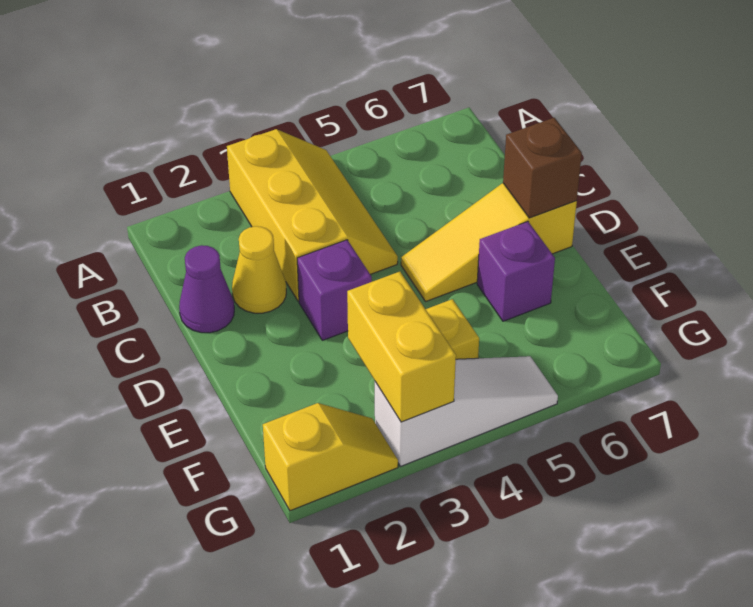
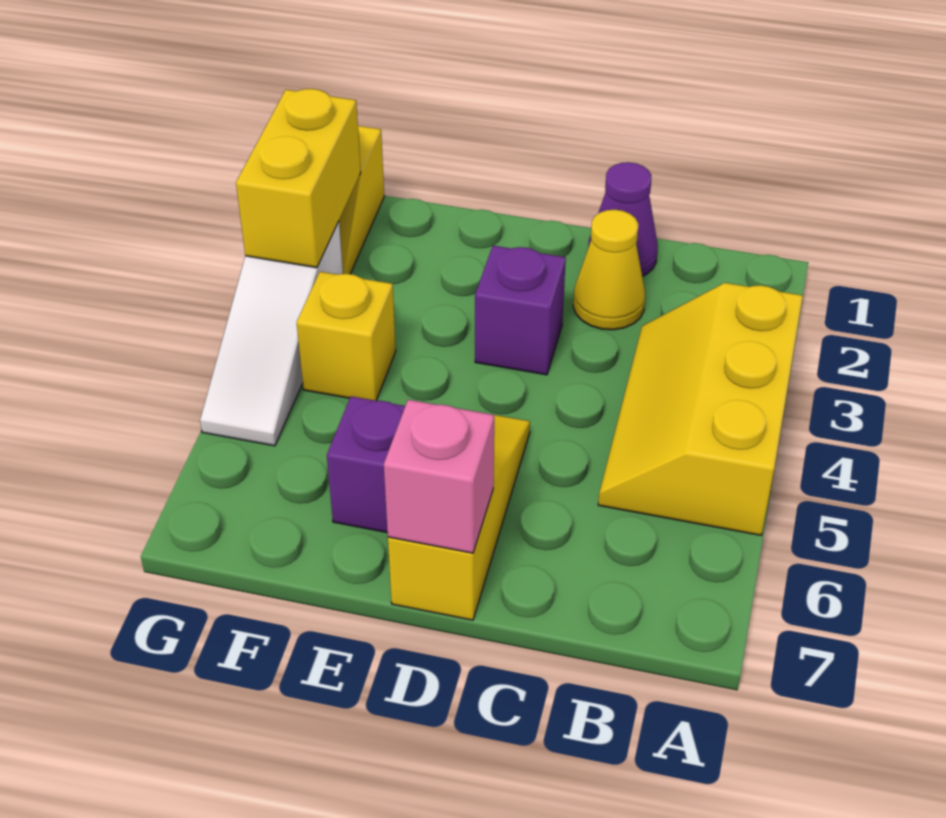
yellow slope A3:C4 level 1 top 3 -> yellow slope A3:B5 level 1 top A
brown brick D7 level 2 -> pink brick D7 level 2
yellow brick F3:G3 level 2 -> yellow brick G2:G3 level 2

